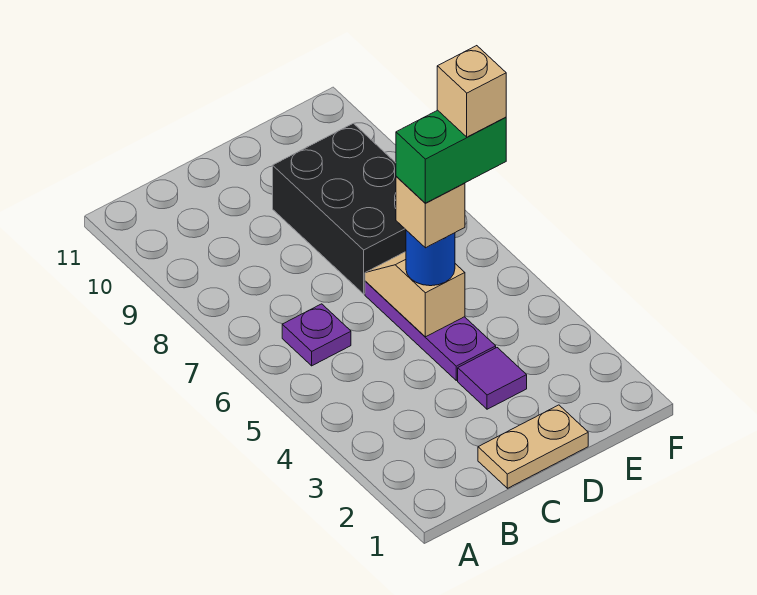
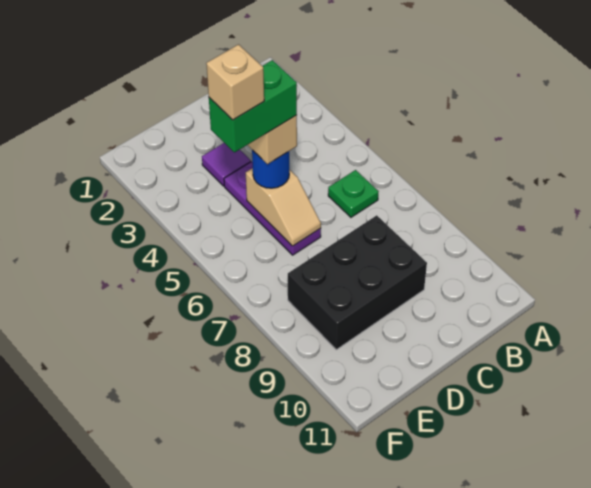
purple plate B6 level 1 -> green plate B6 level 1
tan plate C1:D1 level 1 -> none
black brick D7:E9 level 1 -> black brick C8:E9 level 1

